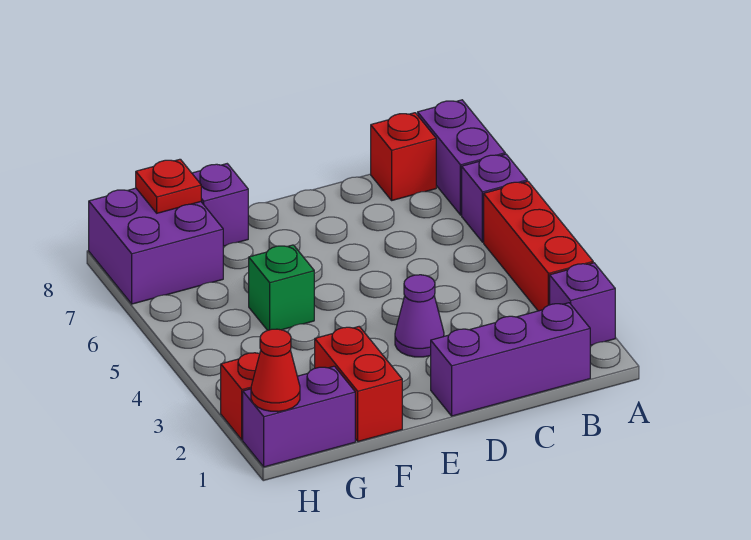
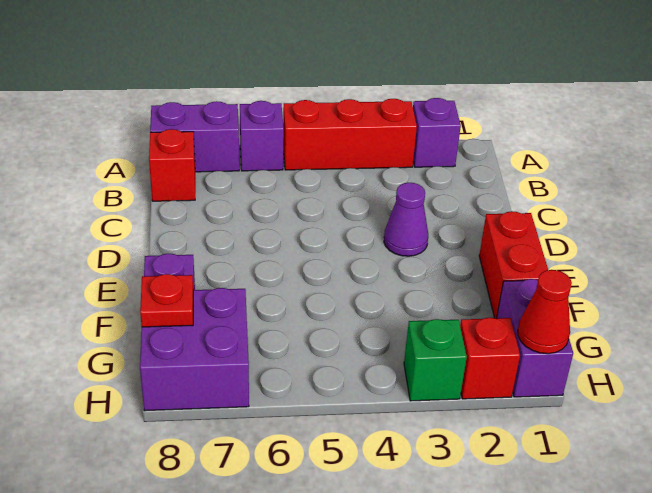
purple brick B1:D1 level 1 -> none
red brick F1:F2 level 1 -> red brick E1:F1 level 1
green brick F5 level 1 -> green brick H3 level 1

